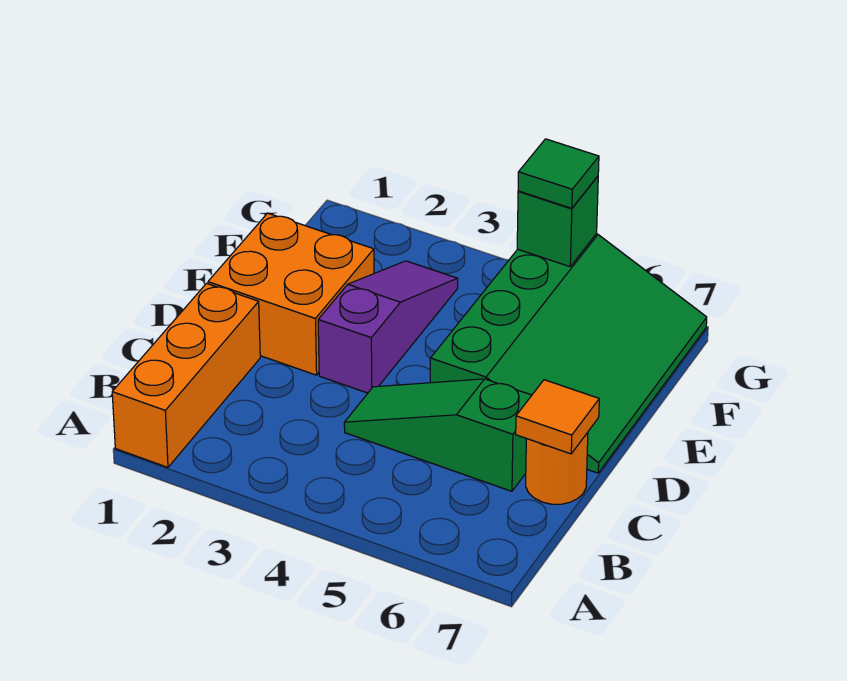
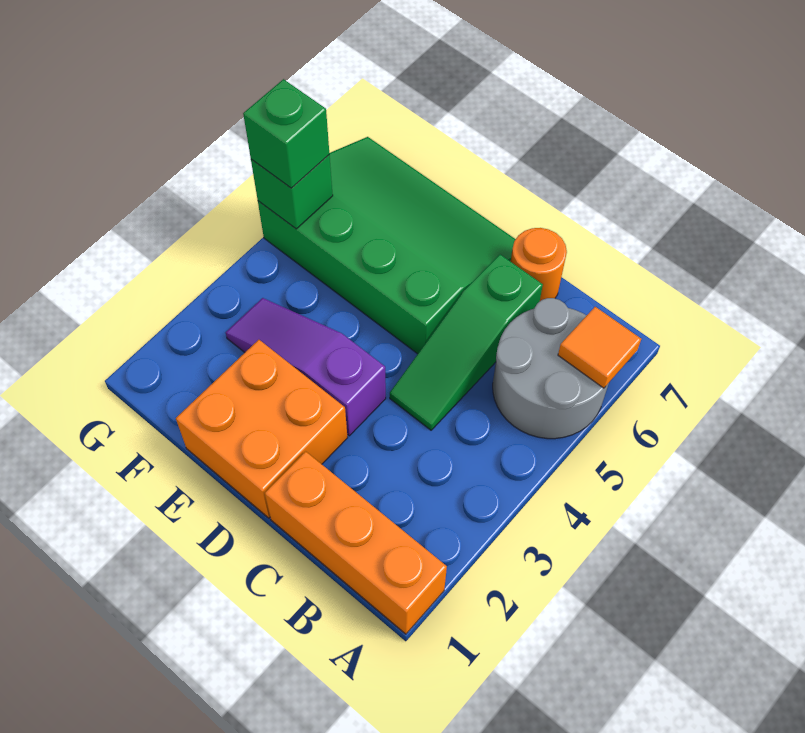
none -> grey round brick A5:B6 level 1
orange tile C7 level 2 -> orange tile A6 level 2
green tile G5 level 3 -> green brick G5 level 3

